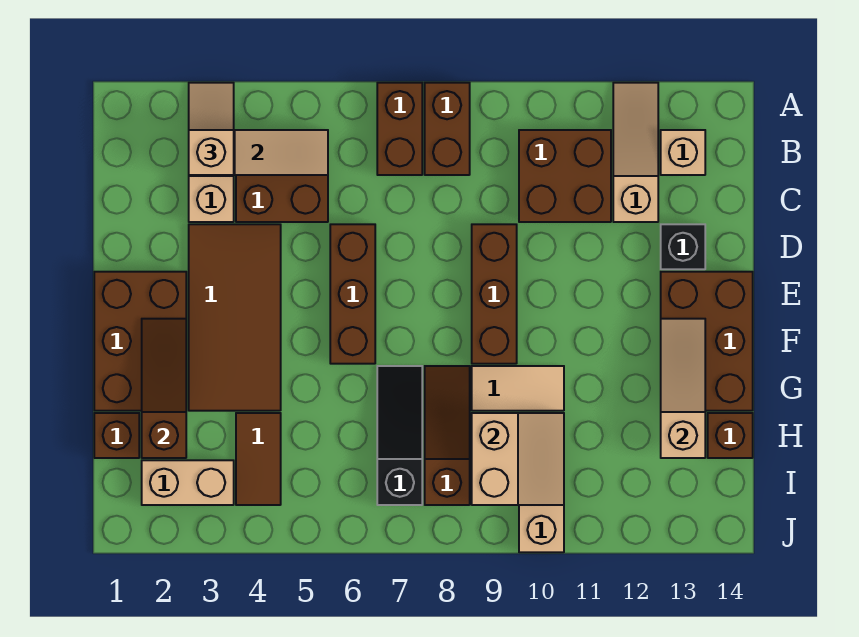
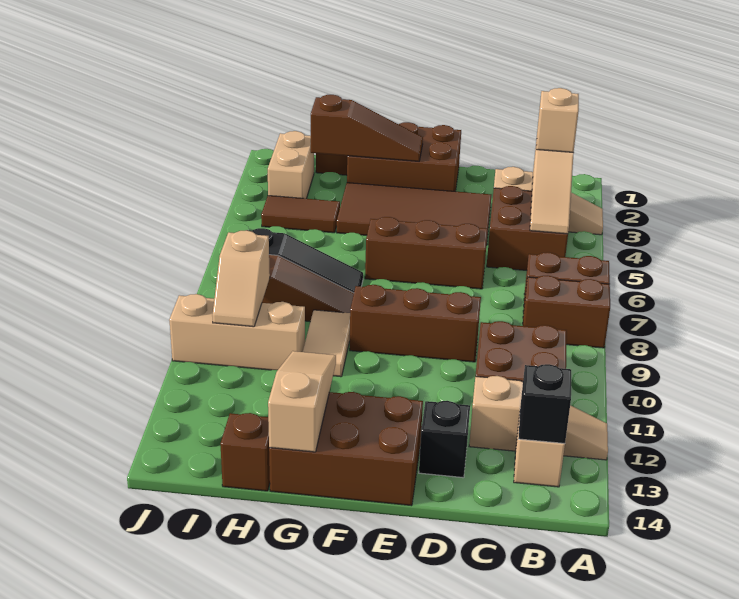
none -> black brick B13 level 2
tan slope F13:H13 level 2 top H -> tan slope G12:G14 level 2 top 14
tan slope H9:I10 level 2 top 9 -> tan slope I9:I10 level 2 top 9

